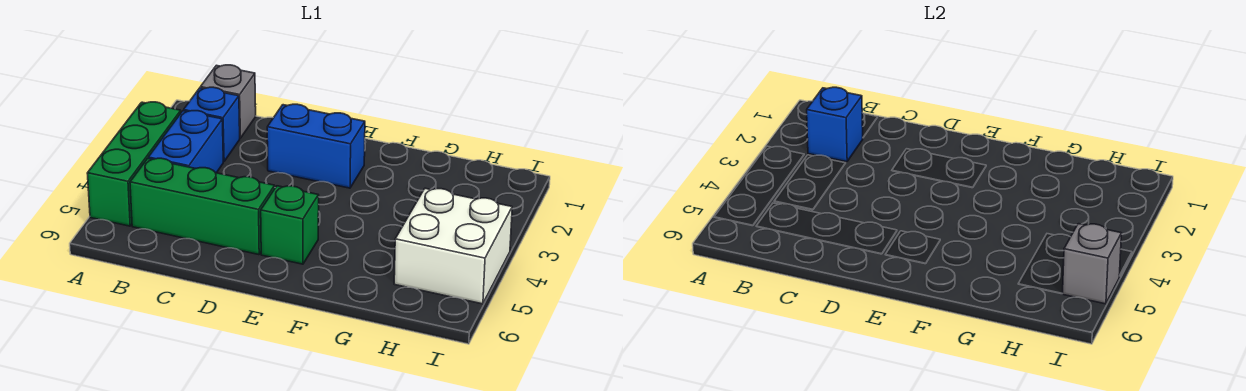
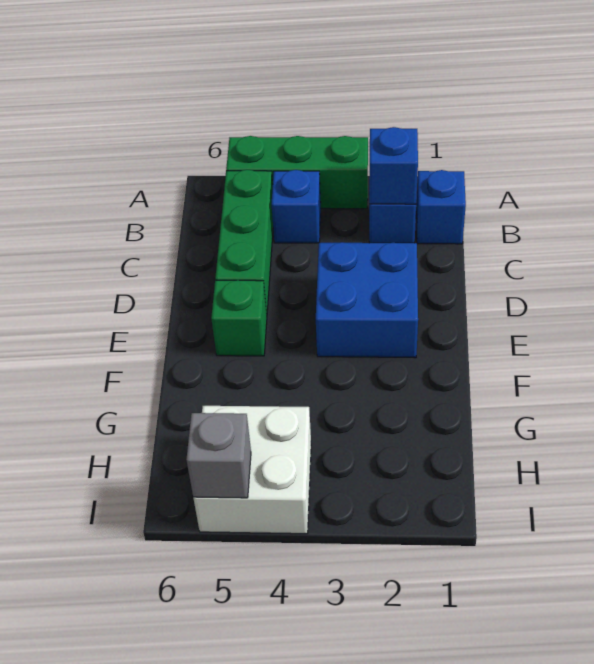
grey brick B1 level 1 -> blue brick B1 level 1
blue brick B3:B4 level 1 -> blue brick B4 level 1
blue brick D2:E2 level 1 -> blue brick D2:E3 level 1

